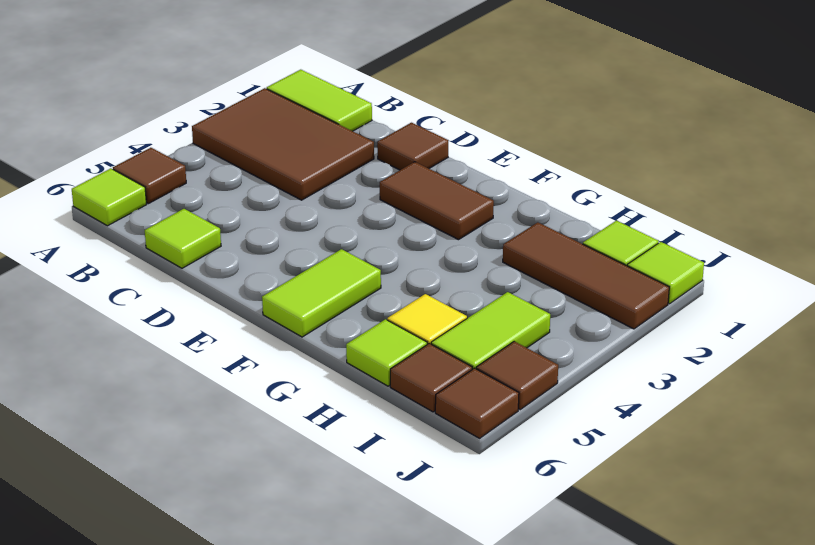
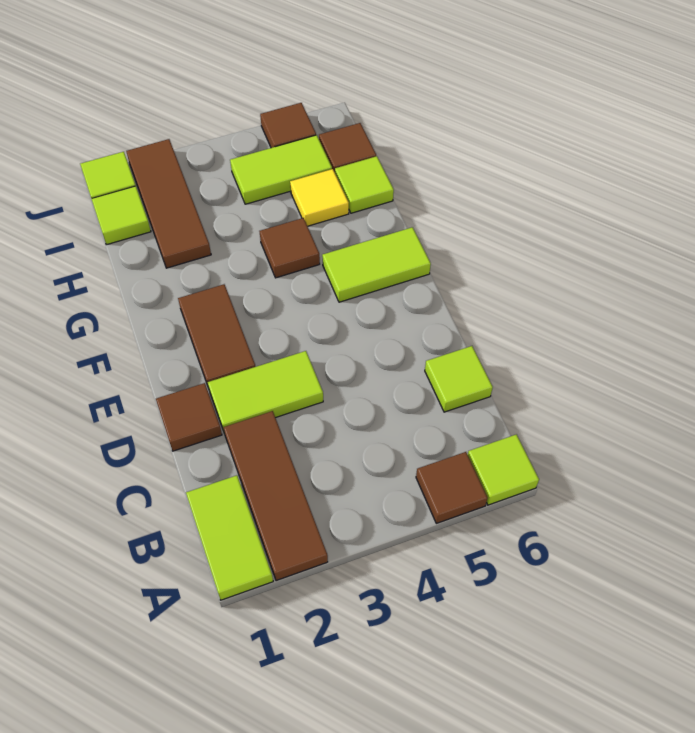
brown tile A2:C3 level 1 -> brown tile A2:C2 level 1
none -> lime tile D2:D3 level 1
brown tile J6 level 1 -> brown tile G4 level 1

